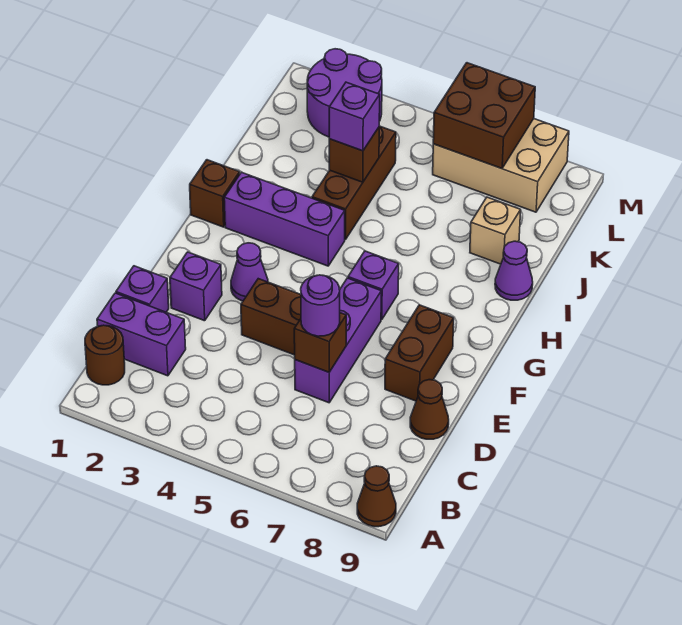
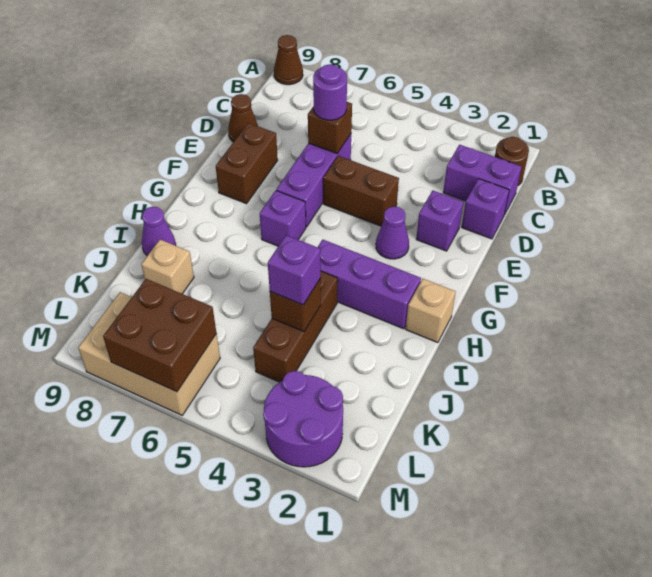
brown brick H1 level 1 -> tan brick H1 level 1

